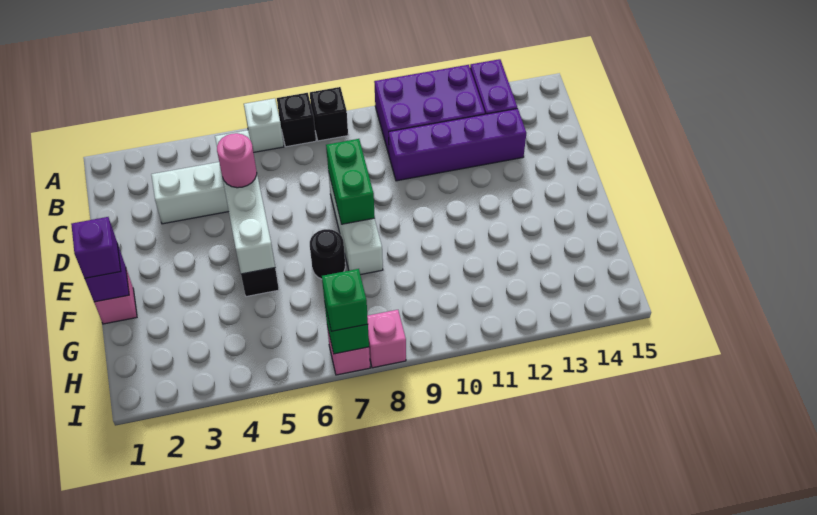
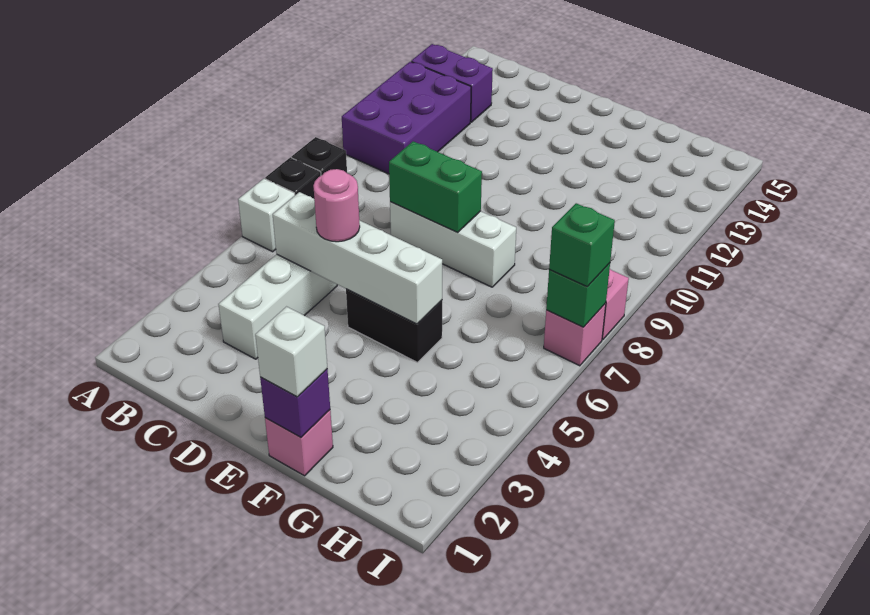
purple brick C10:C13 level 1 -> none
purple brick F1 level 3 -> white brick F1 level 3
black round brick F7 level 1 -> none

